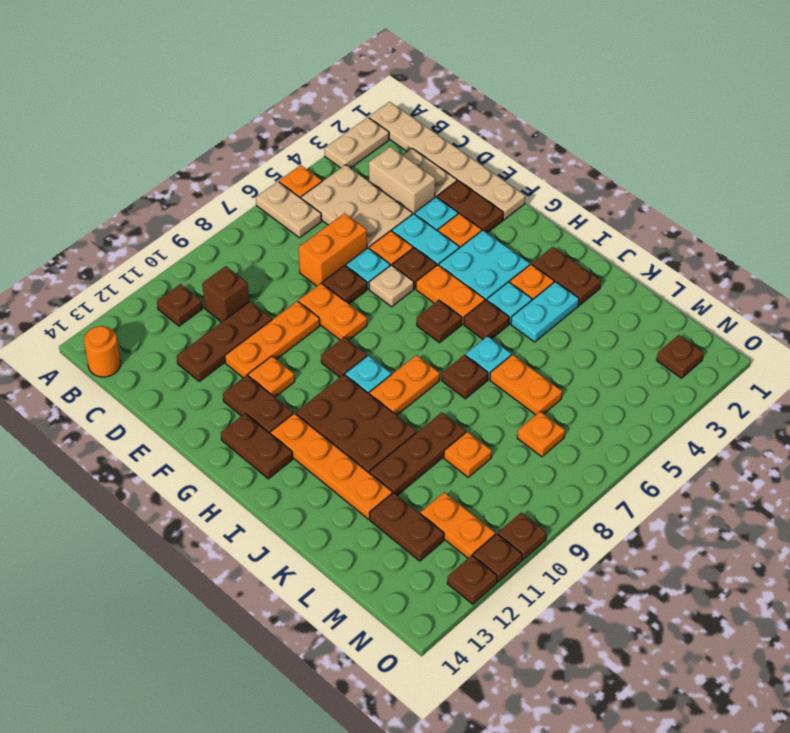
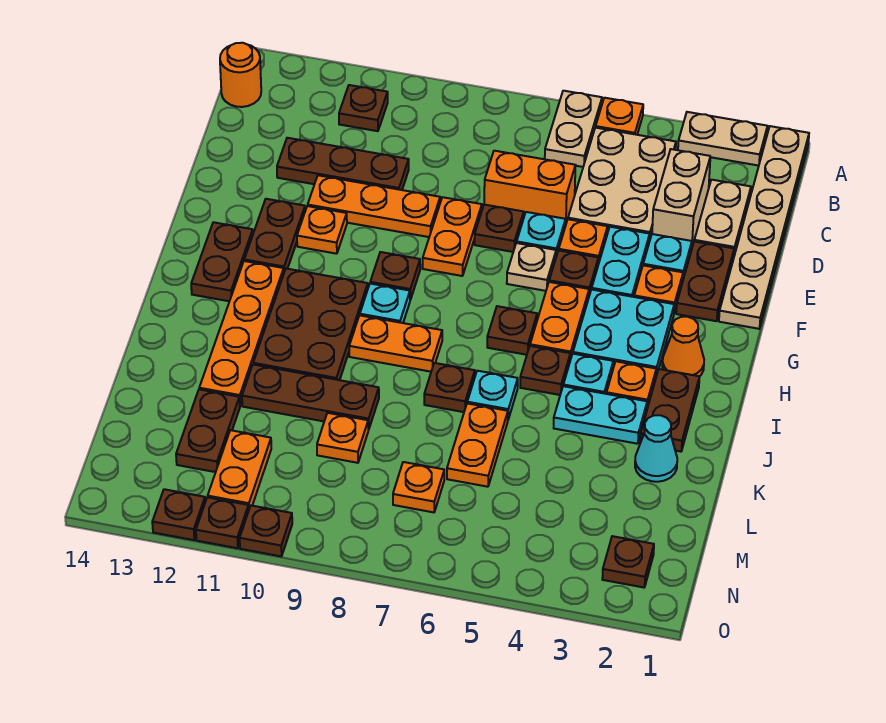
brown brick C10 level 1 -> none
none -> orange cone H2 level 1
none -> cyan cone K2 level 1

